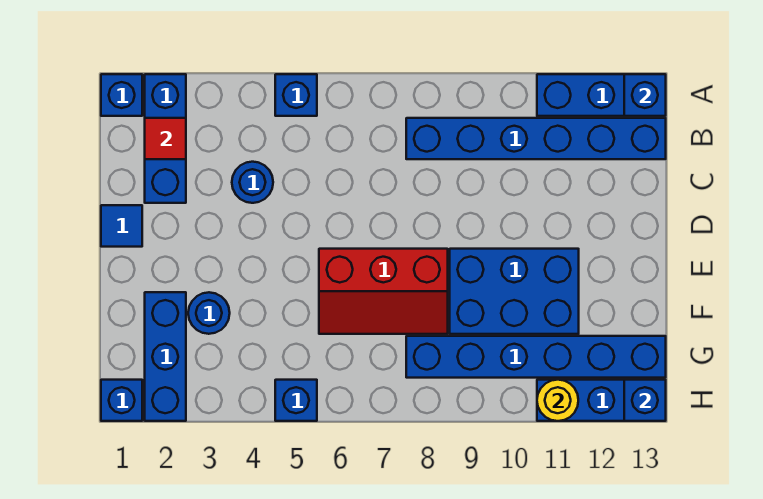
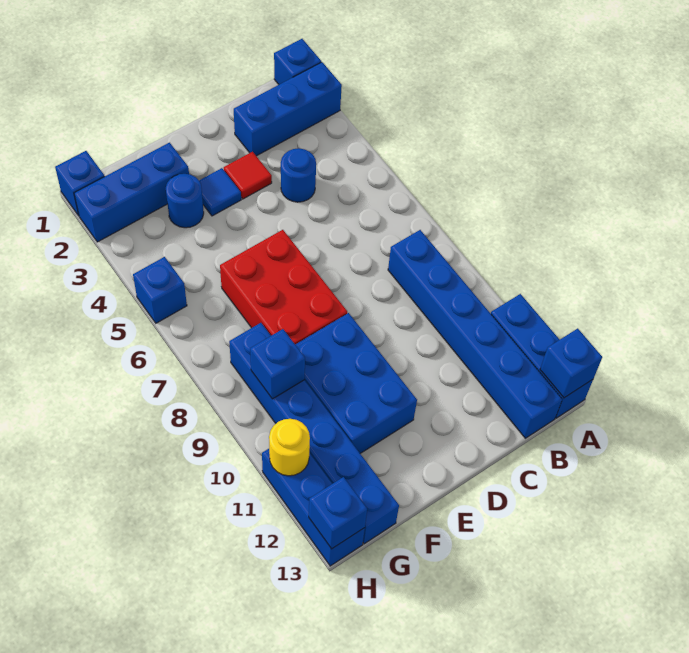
blue brick A5 level 1 -> blue brick G9 level 2
red tile B2 level 2 -> red tile D3 level 1
blue tile D1 level 1 -> blue tile E3 level 1
red slope E6:F8 level 1 top E -> red brick E6:F8 level 1

